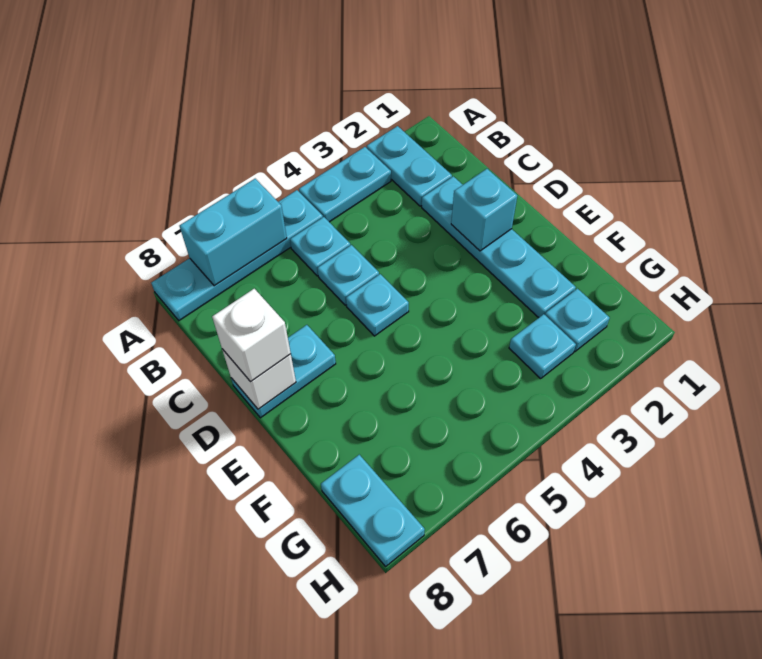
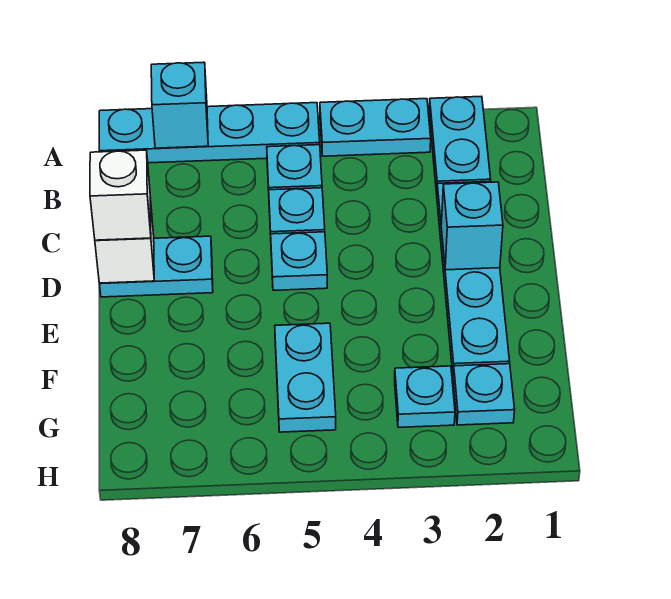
cyan brick A6:A7 level 2 -> cyan brick A7 level 2
cyan plate G8:H8 level 1 -> cyan plate F5:G5 level 1

